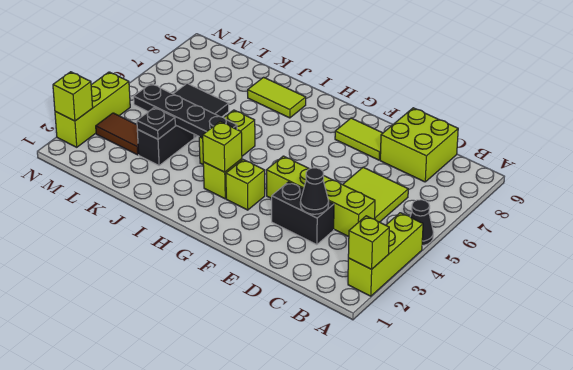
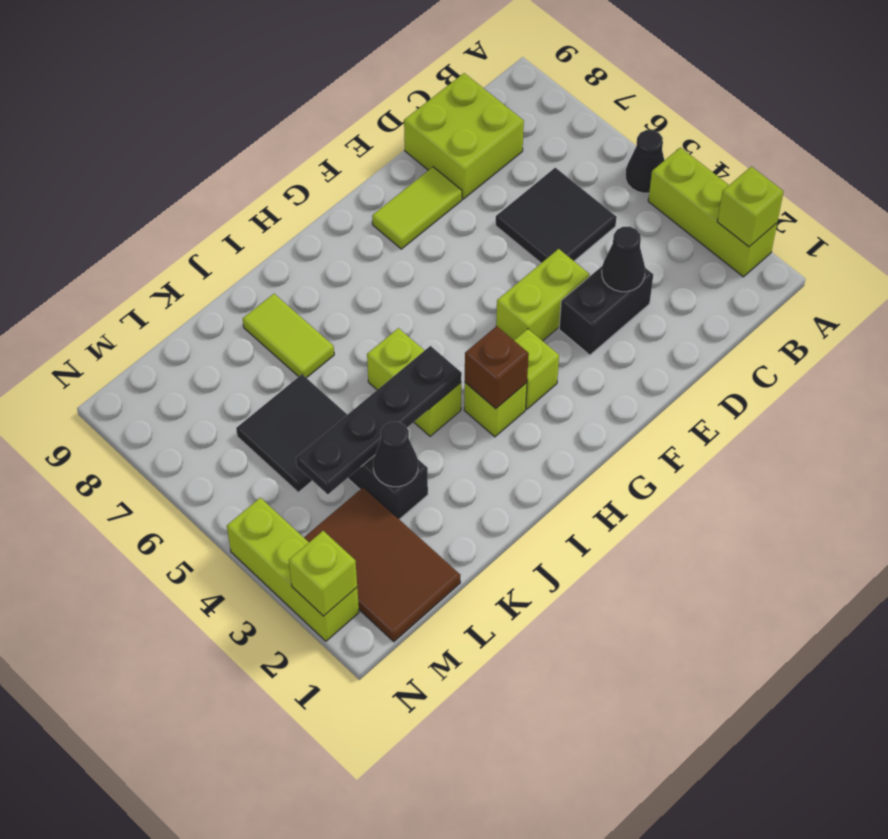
lime brick C4:F4 level 1 -> lime brick E4:F4 level 1
lime tile C5:D6 level 1 -> black tile C5:D6 level 1
lime brick H3 level 2 -> brown brick H3 level 2
lime tile I8:J8 level 1 -> lime tile J7:J8 level 1
black plate K3 level 2 -> black cone K3 level 2
brown tile L3:M3 level 1 -> brown tile L1:M3 level 1

